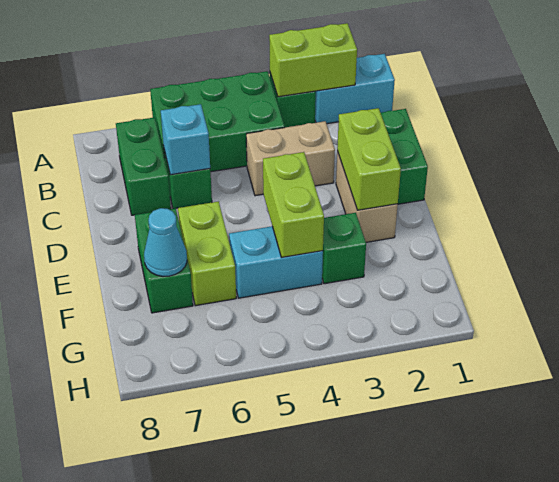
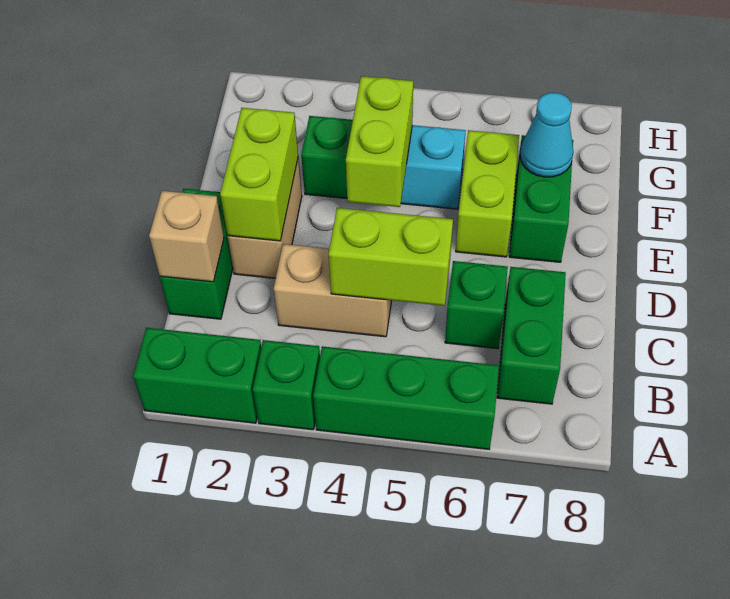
cyan brick A1:A2 level 1 -> green brick A1:A2 level 1
lime brick A2:A3 level 2 -> lime brick C4:C5 level 2
green brick A4:B6 level 1 -> green brick A4:A6 level 1
none -> tan brick C1 level 2
cyan brick C6 level 2 -> none

